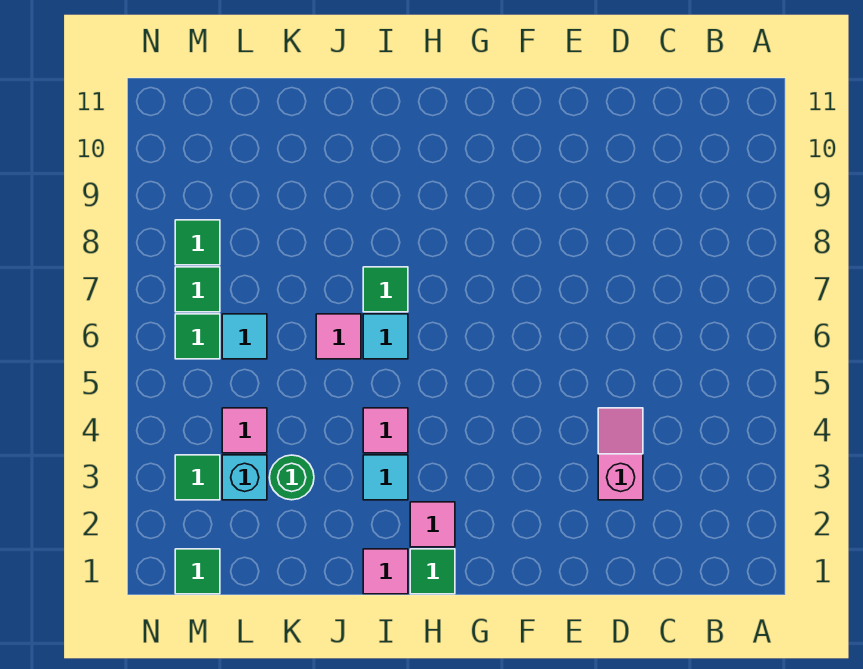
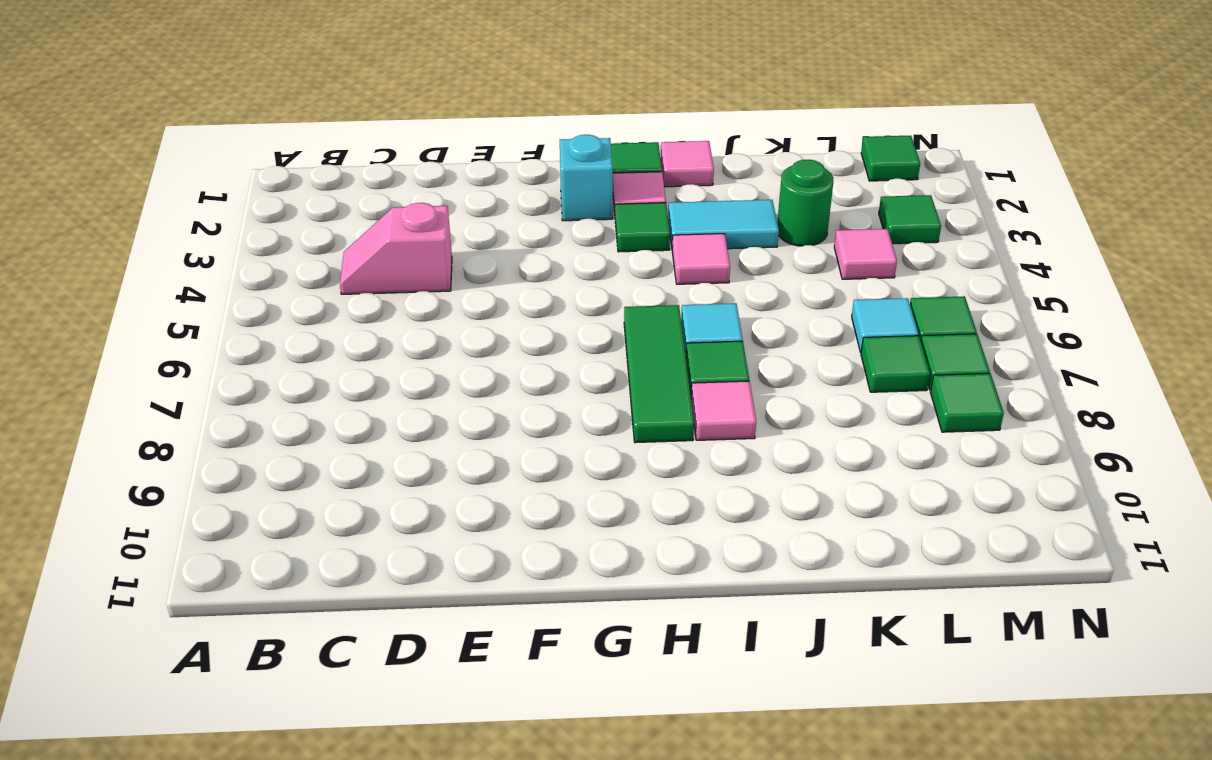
pink slope D3:D4 level 1 top 3 -> pink slope C4:D4 level 1 top D
none -> green tile H3 level 1
none -> green tile H6:H8 level 1
cyan tile I3 level 1 -> cyan tile I3:J3 level 1
pink tile J6 level 1 -> pink tile I8 level 1
cyan brick L3 level 1 -> cyan brick G2 level 1
none -> green tile L7 level 1

